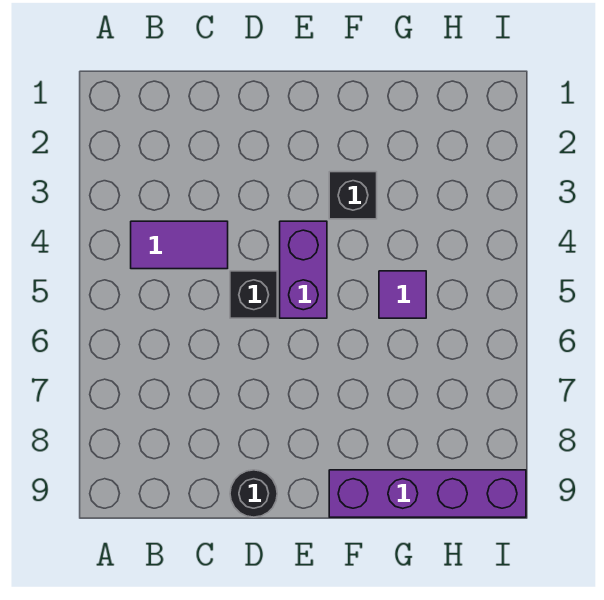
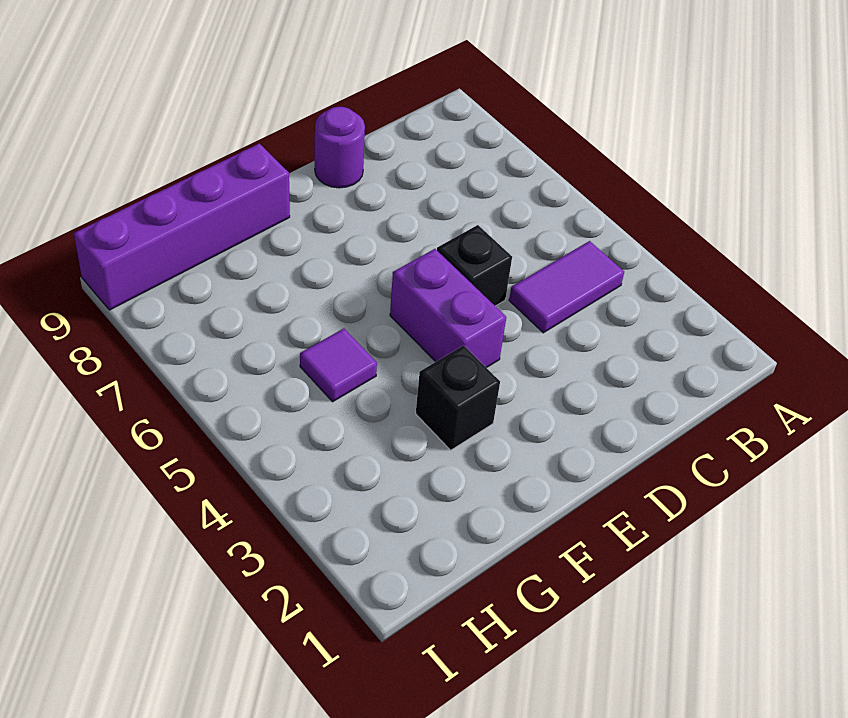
black round brick D9 level 1 -> purple round brick D9 level 1

